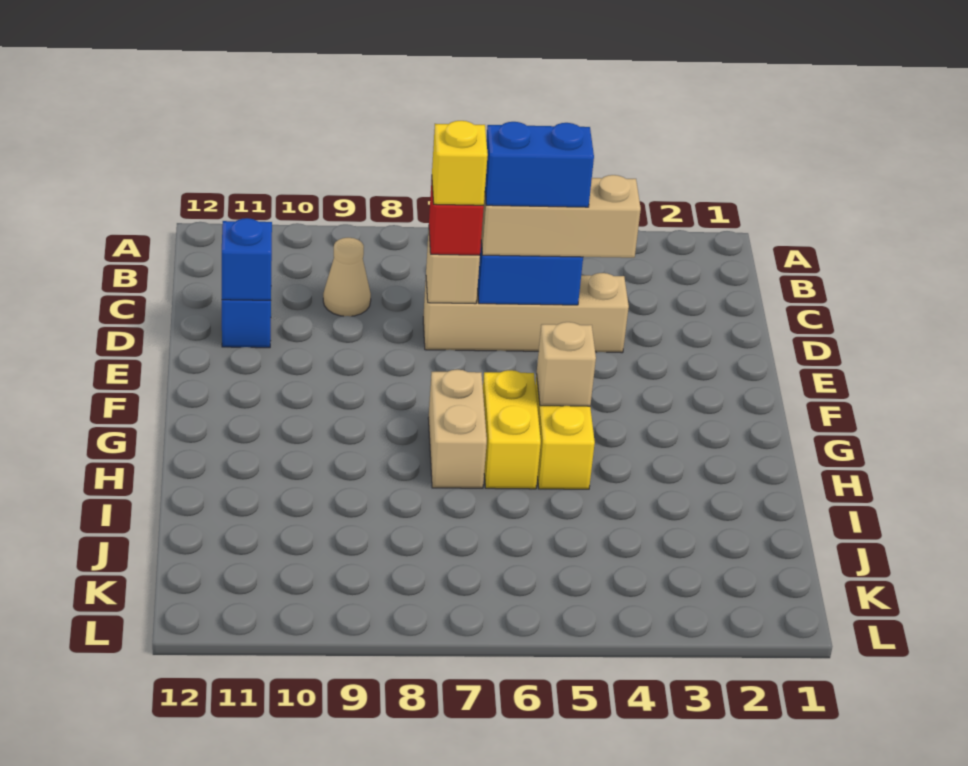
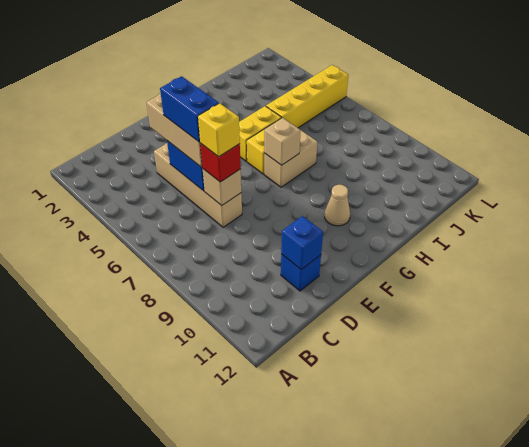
tan cone C9 level 1 -> tan cone G10 level 1
tan brick G5 level 2 -> tan brick G7 level 2
none -> yellow brick I5:L5 level 1

